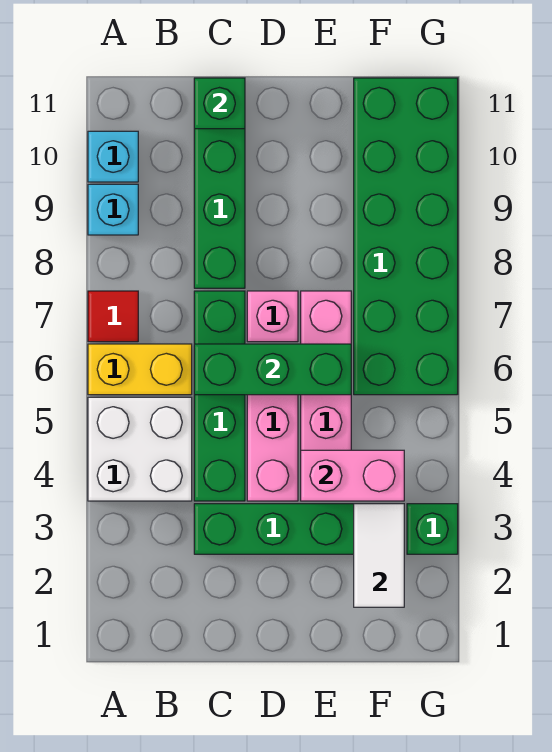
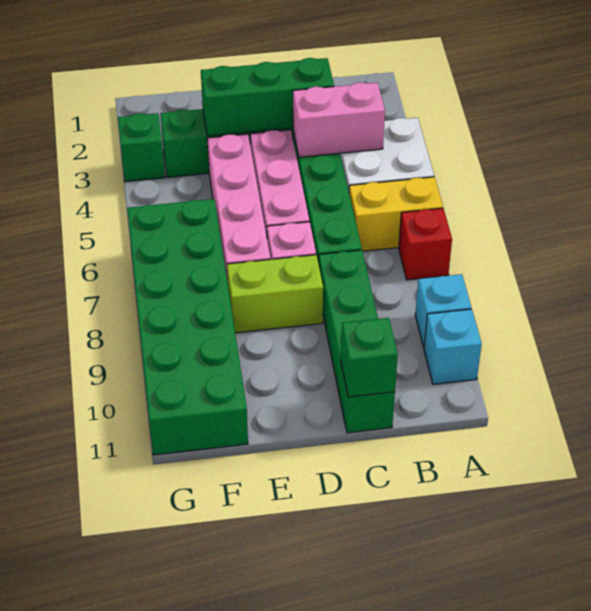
red tile A7 level 1 -> red brick A7 level 1
green brick C6:E6 level 2 -> green brick C3:E3 level 2
none -> lime brick D8:E8 level 1
pink brick E4:F4 level 2 -> pink brick B4:C4 level 2
white tile F2:F3 level 2 -> none

